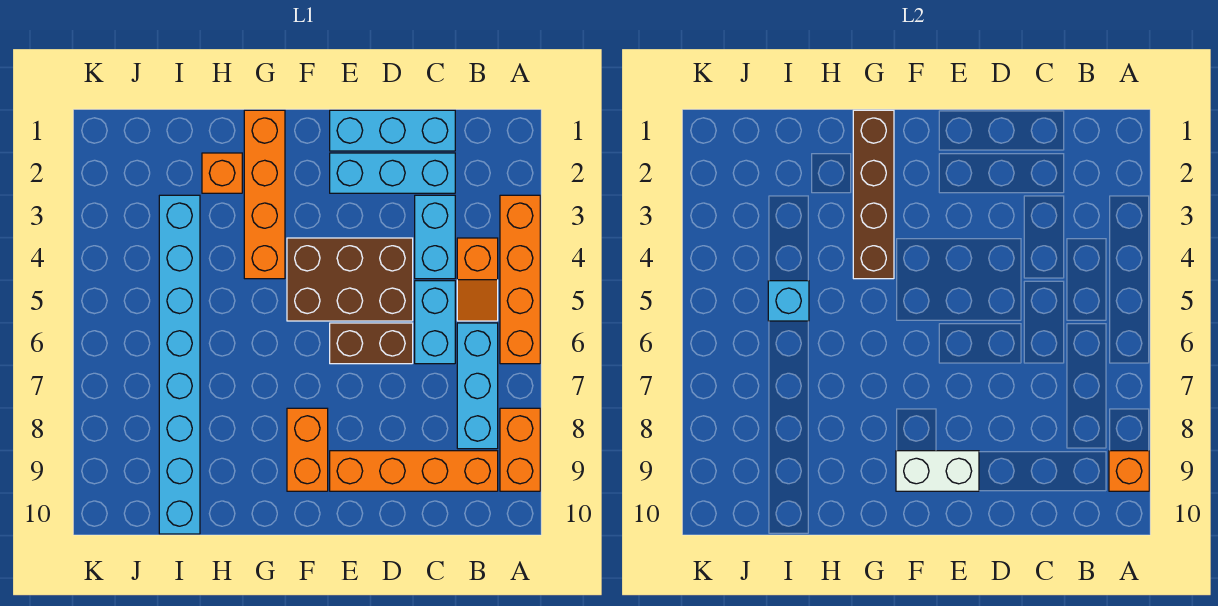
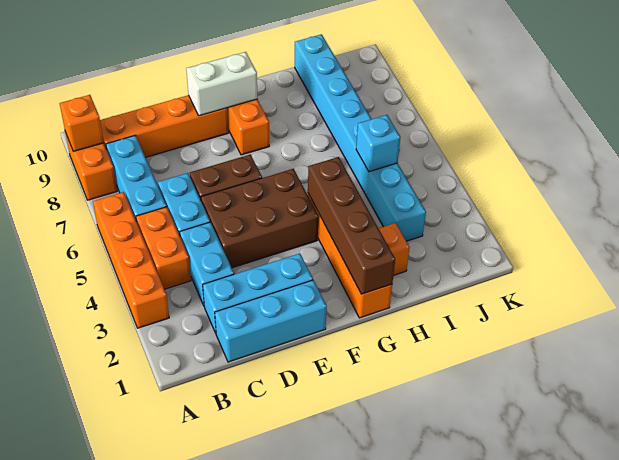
orange slope B4:B5 level 1 top 4 -> orange brick B4:B5 level 1

